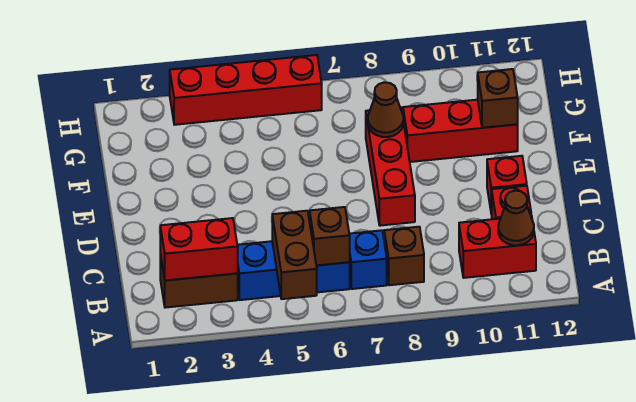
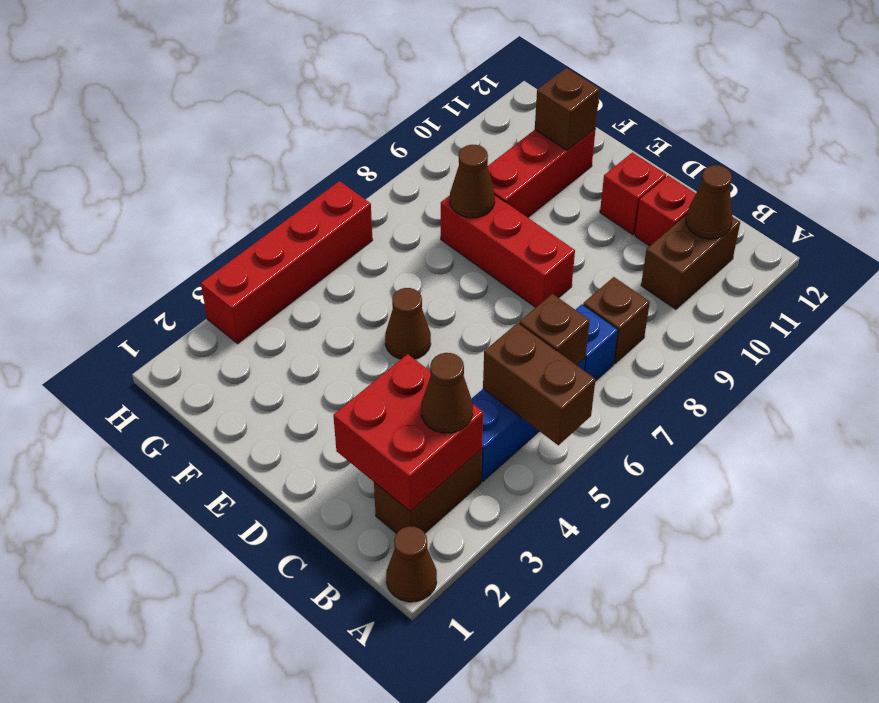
none -> brown cone A1 level 1
red brick B2:B3 level 2 -> red brick B2:C3 level 2
none -> brown cone B3 level 3
red brick B10:B11 level 1 -> brown brick B10:B11 level 1
none -> brown cone E5 level 1

